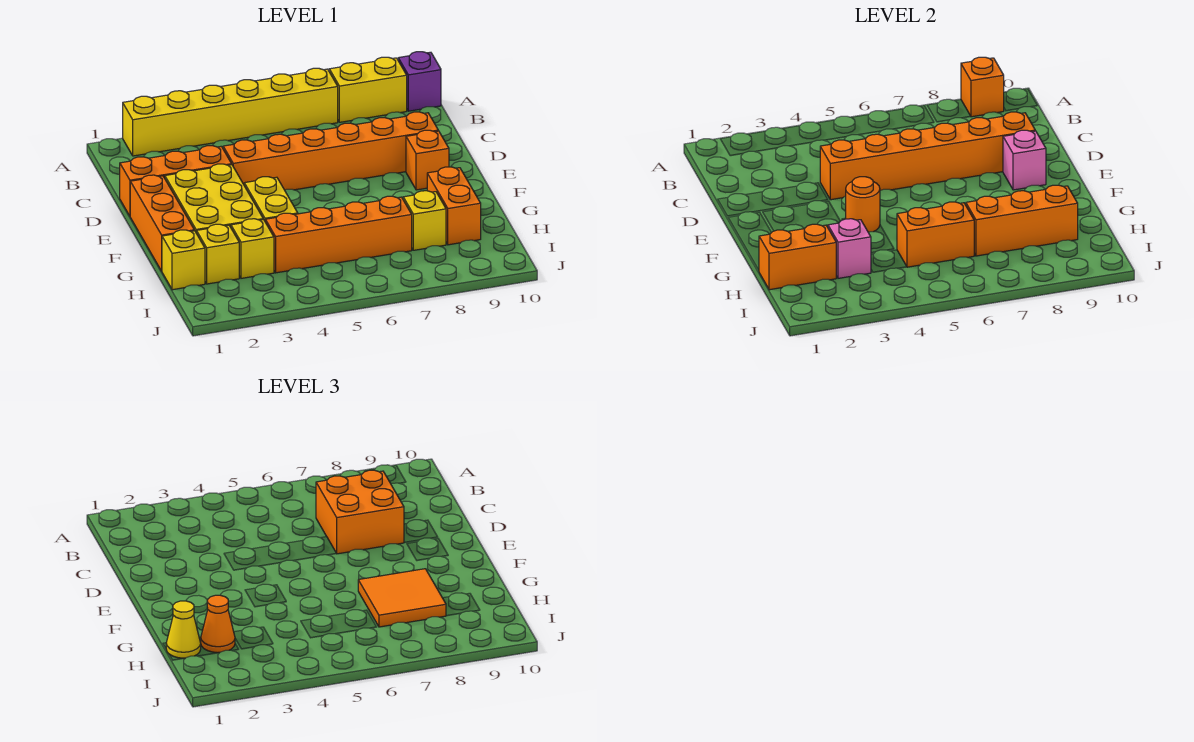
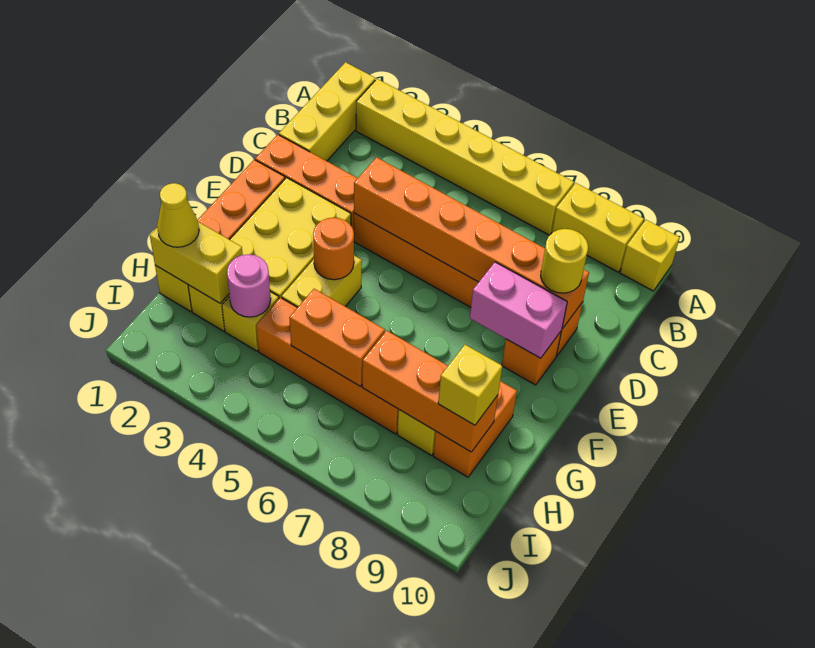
none -> yellow brick A1:C1 level 1
orange brick A9 level 2 -> none
purple brick A10 level 1 -> yellow brick A10 level 1
orange brick C7:D8 level 3 -> none
none -> yellow round brick D9 level 3
pink brick E9 level 2 -> pink brick E8:E9 level 2
orange tile G7:H8 level 3 -> none
orange brick H1:H2 level 2 -> yellow brick H1:H2 level 2
orange cone H2 level 3 -> none
pink brick H3 level 2 -> pink round brick H3 level 2
none -> yellow brick H9 level 3

